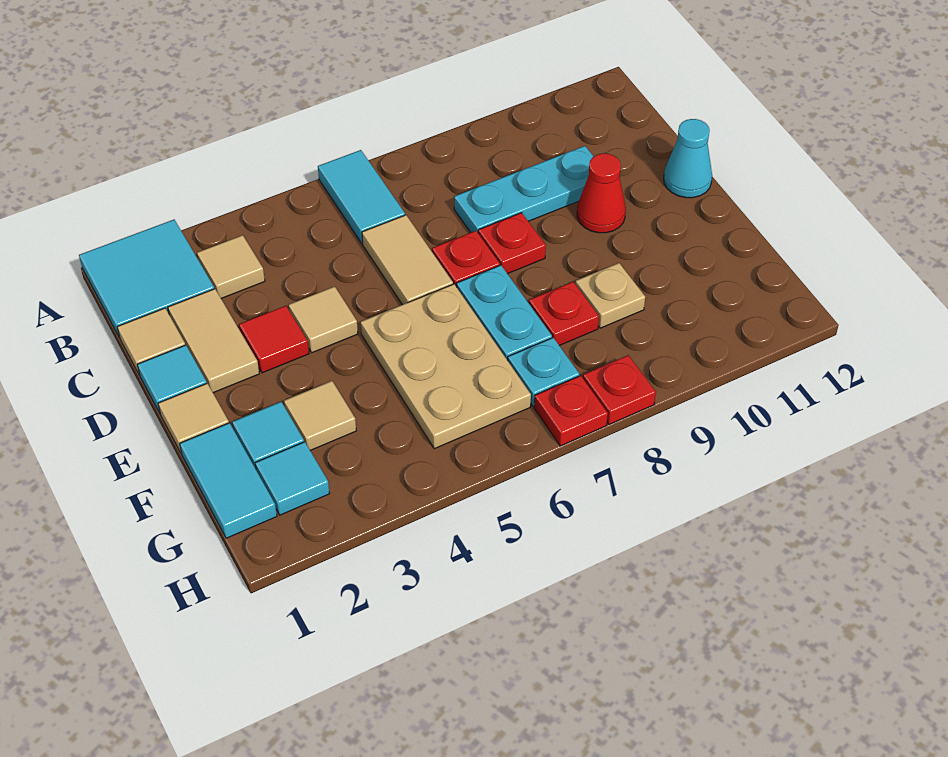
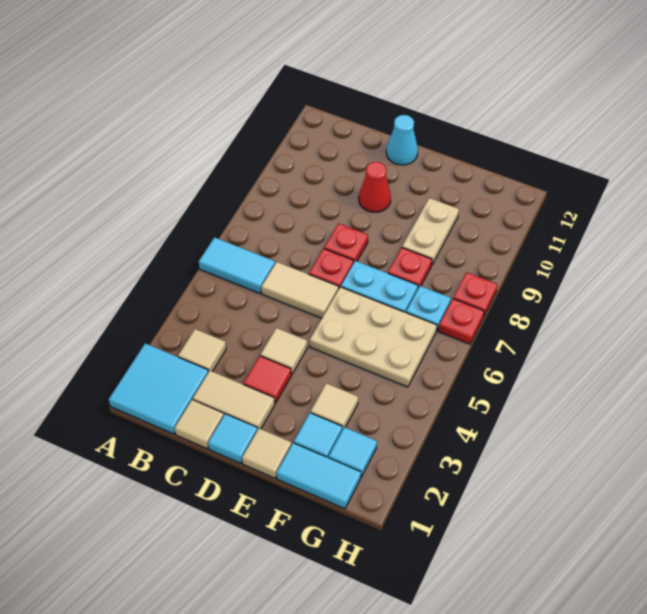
cyan plate C8:C10 level 1 -> none
tan plate F9 level 1 -> tan plate F9:F10 level 1

